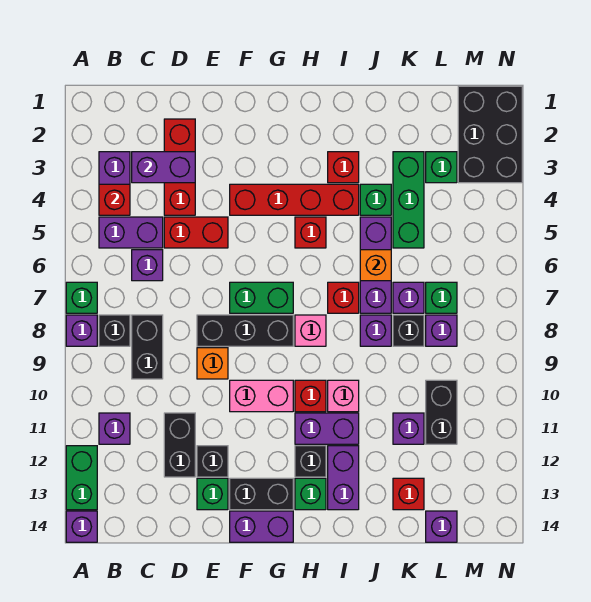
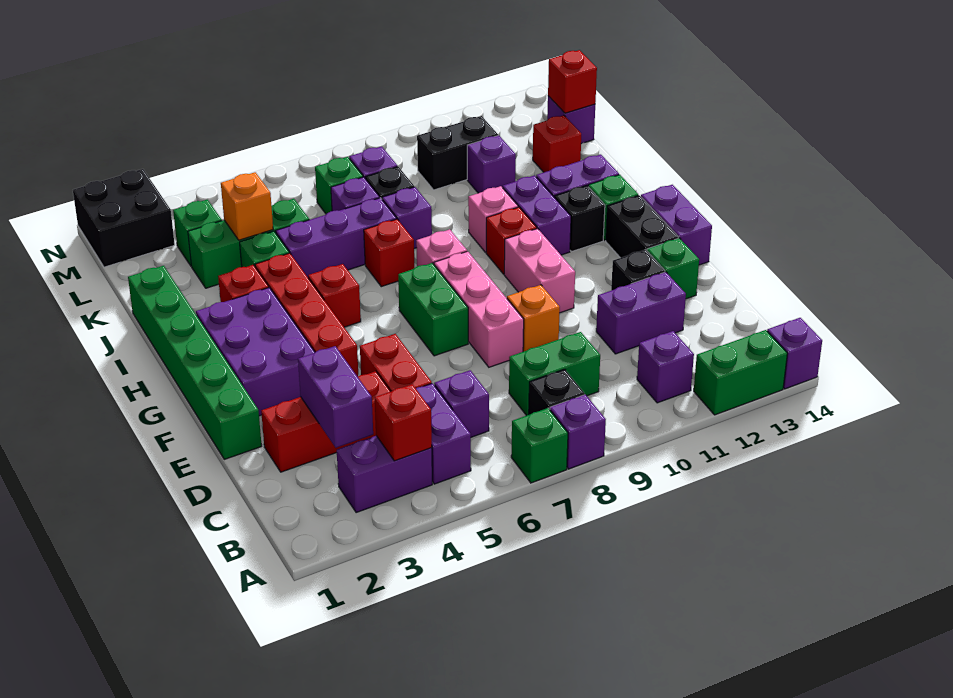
black brick C8:C9 level 1 -> green brick C8:C9 level 1
black brick D11:D12 level 1 -> purple brick D11:D12 level 1
none -> green brick E1:J1 level 1
black brick E8:G8 level 1 -> pink brick E8:G8 level 1
none -> purple brick F2:H3 level 1
orange brick J6 level 2 -> orange brick K4 level 2
none -> red brick L14 level 2
black brick M1:N3 level 1 -> black brick M1:N2 level 1

